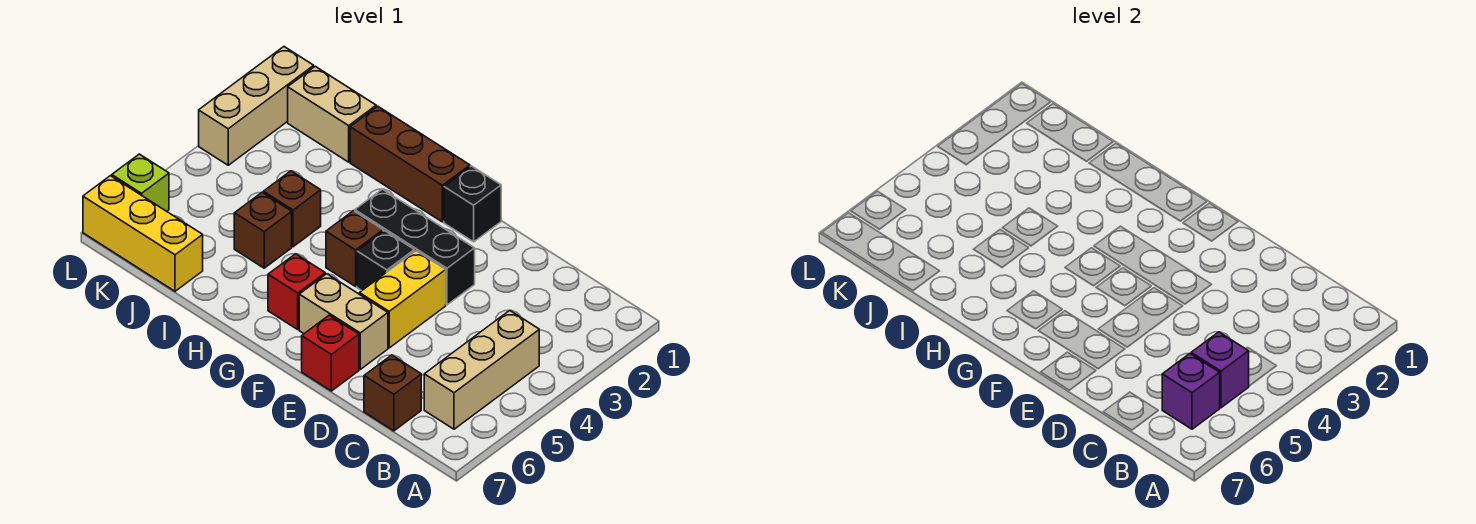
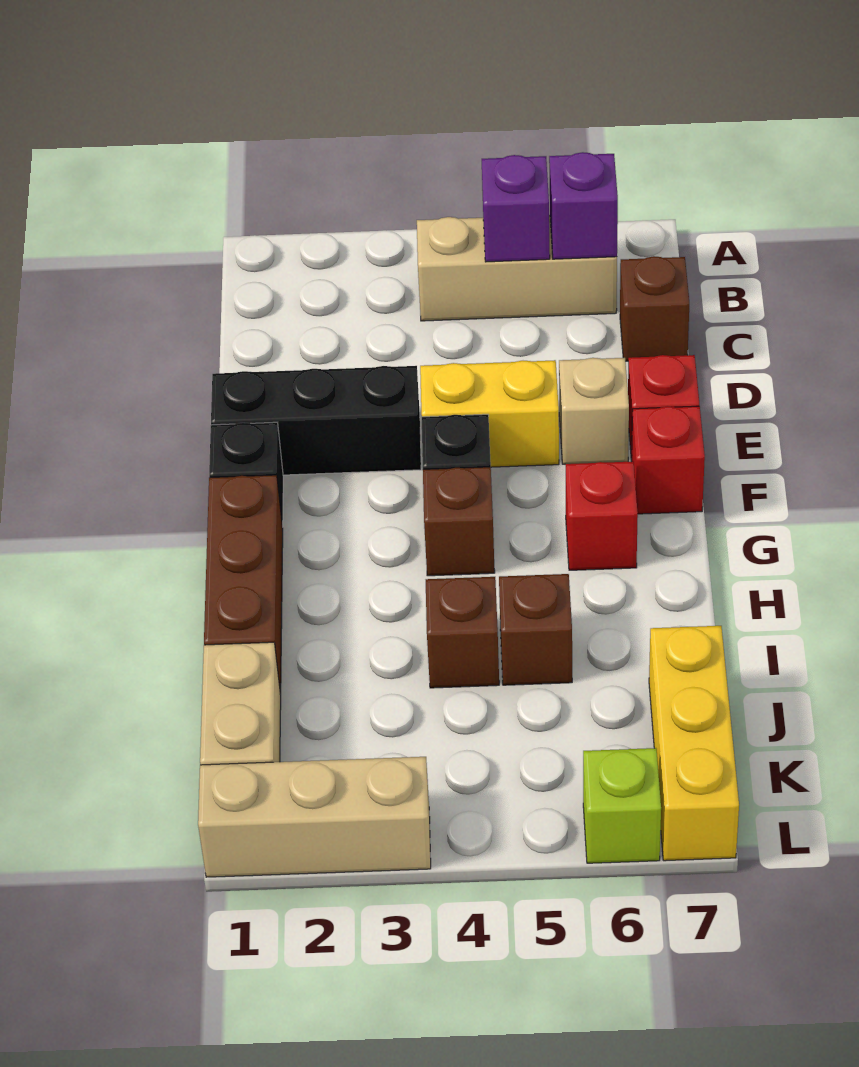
black brick E3:G3 level 1 -> black brick E1:E3 level 1
tan brick E6:F6 level 1 -> tan brick E6 level 1
none -> red brick F7 level 1

